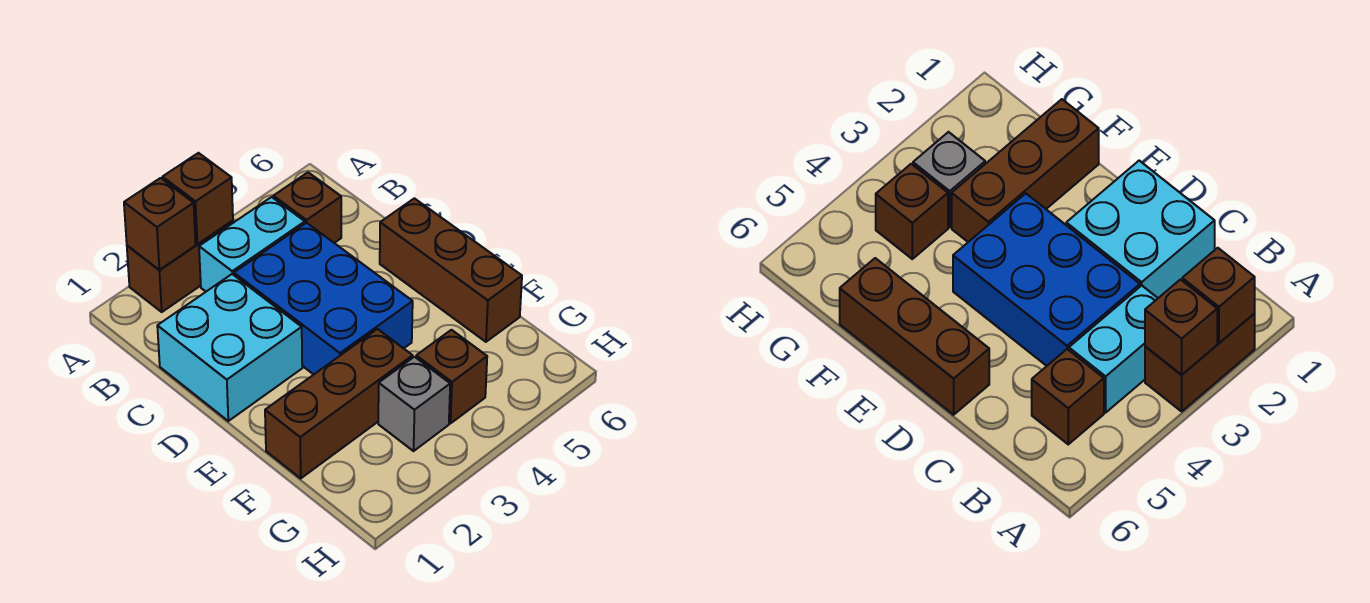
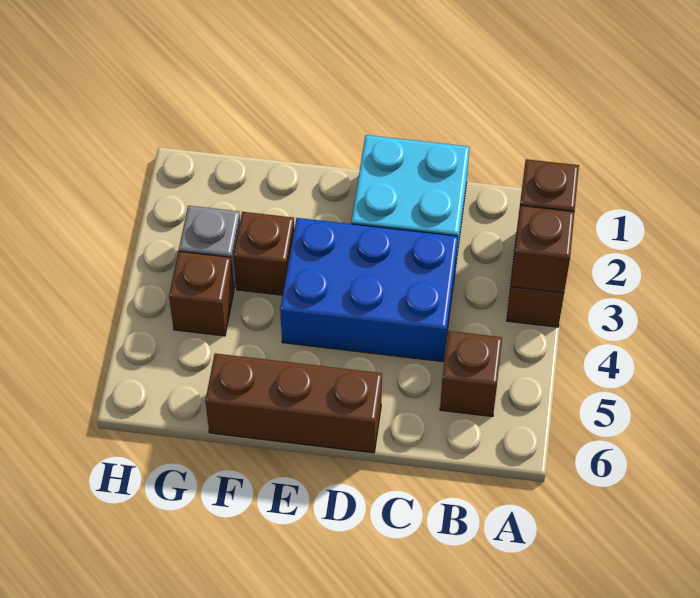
cyan brick B3:B4 level 1 -> none
brown brick F1:F3 level 1 -> brown brick F3 level 1

